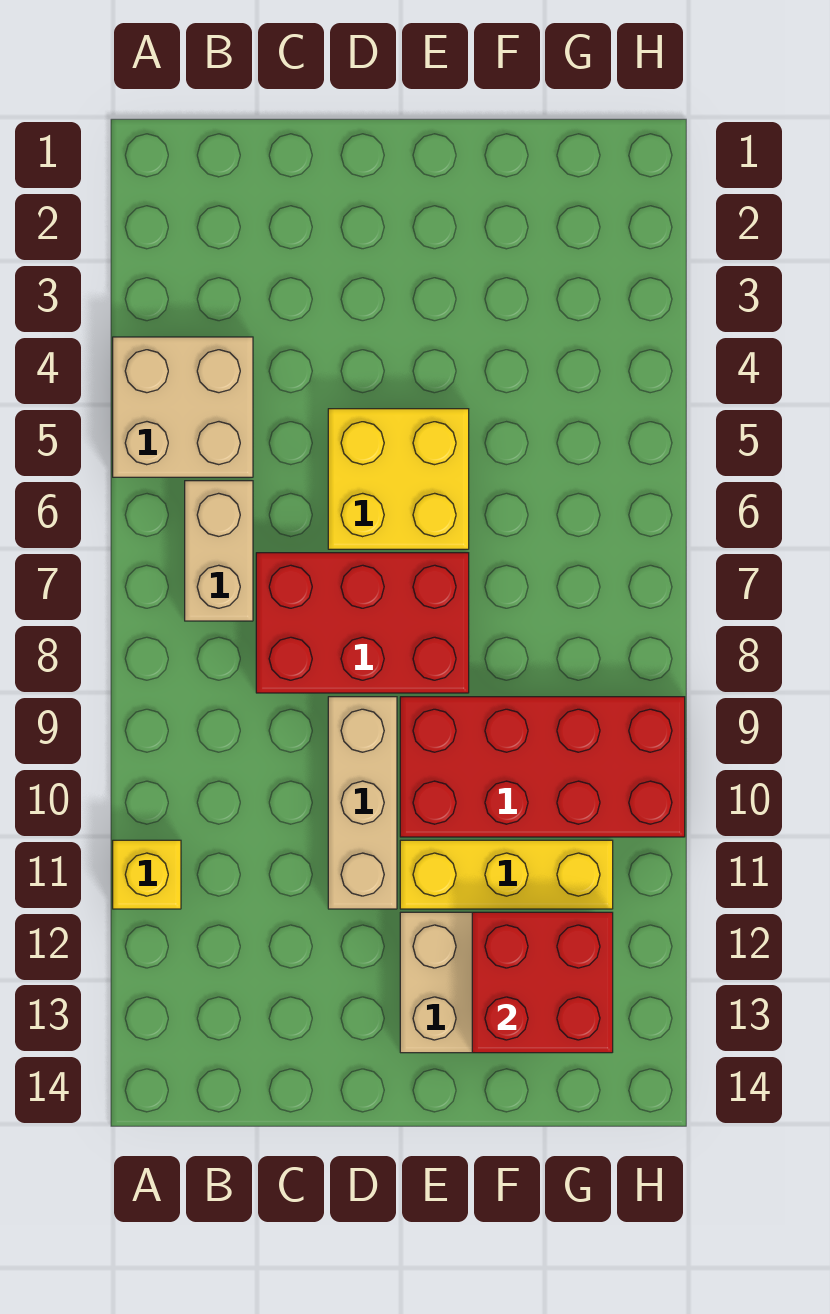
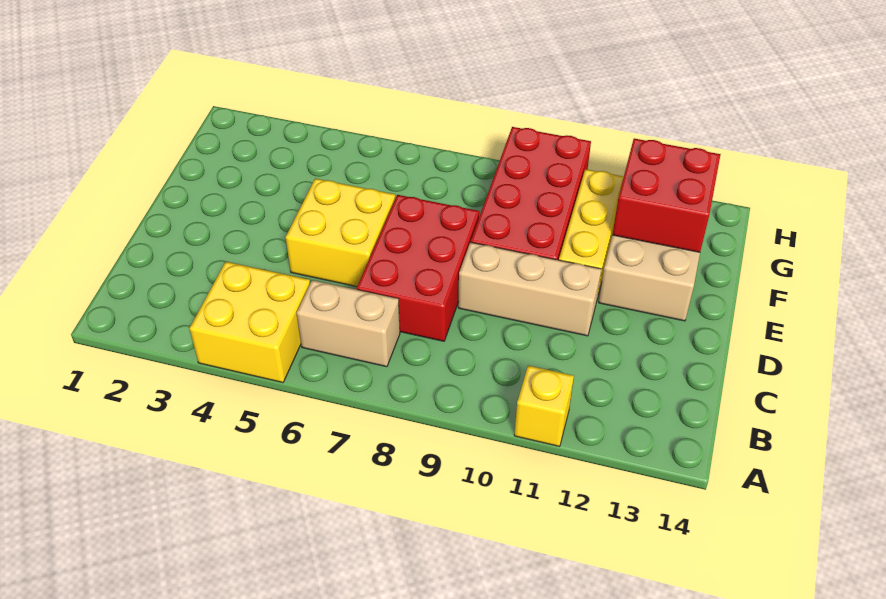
tan brick A4:B5 level 1 -> yellow brick A4:B5 level 1

